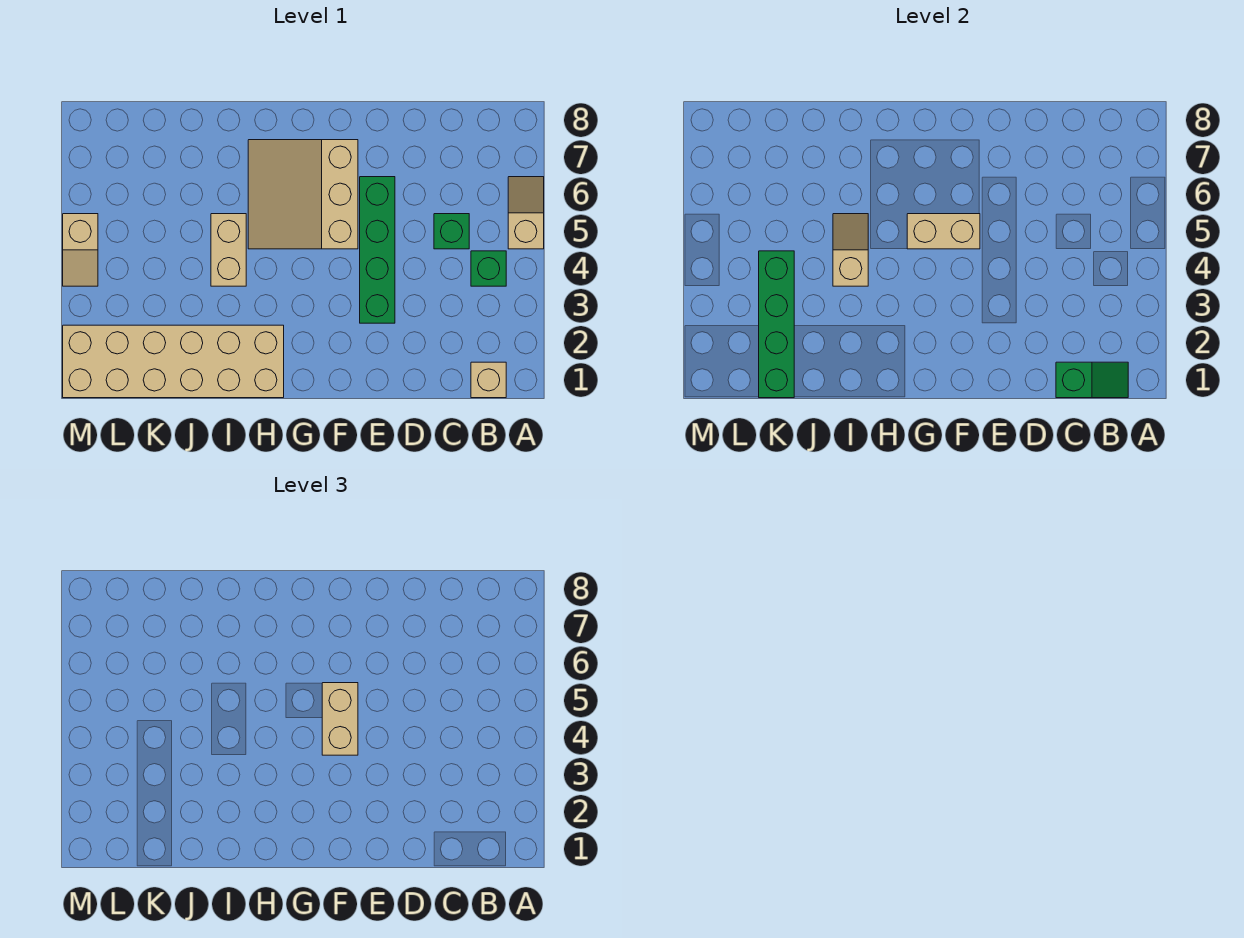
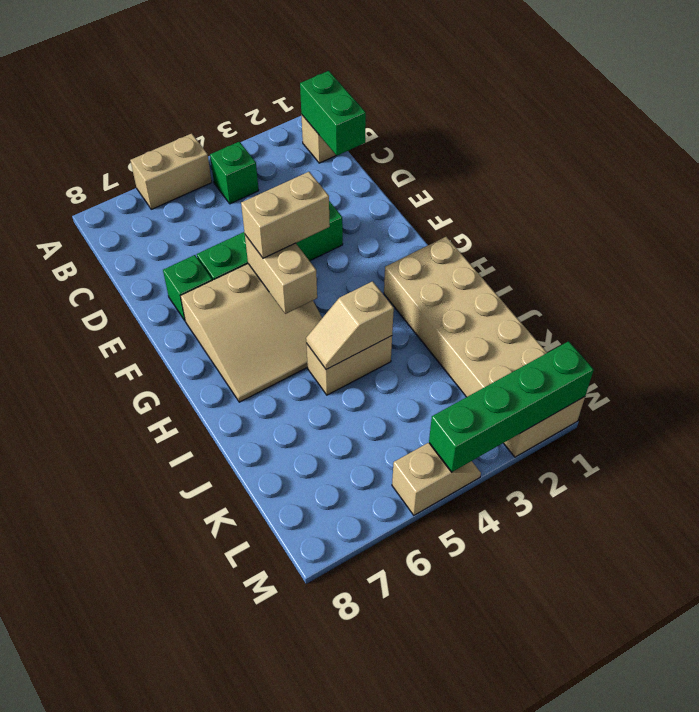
tan slope A5:A6 level 1 top 5 -> tan brick A5:A6 level 1
green slope B1:C1 level 2 top C -> green brick B1:C1 level 2
green brick C5 level 1 -> green brick E7 level 1
green brick K1:K4 level 2 -> green brick M1:M4 level 2

